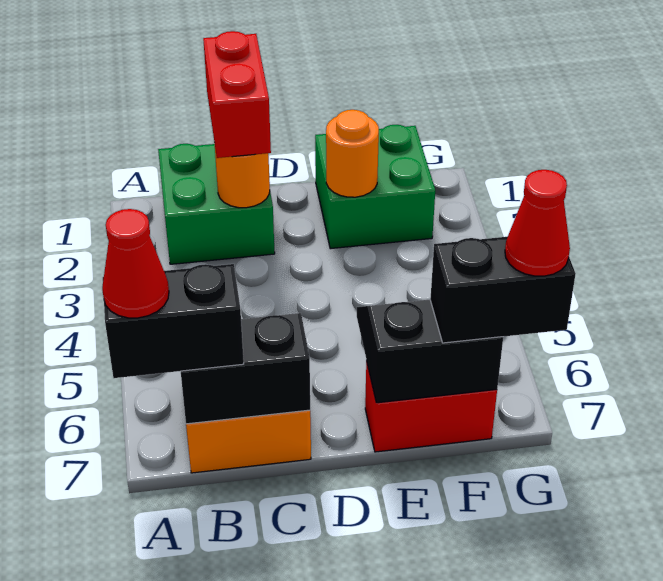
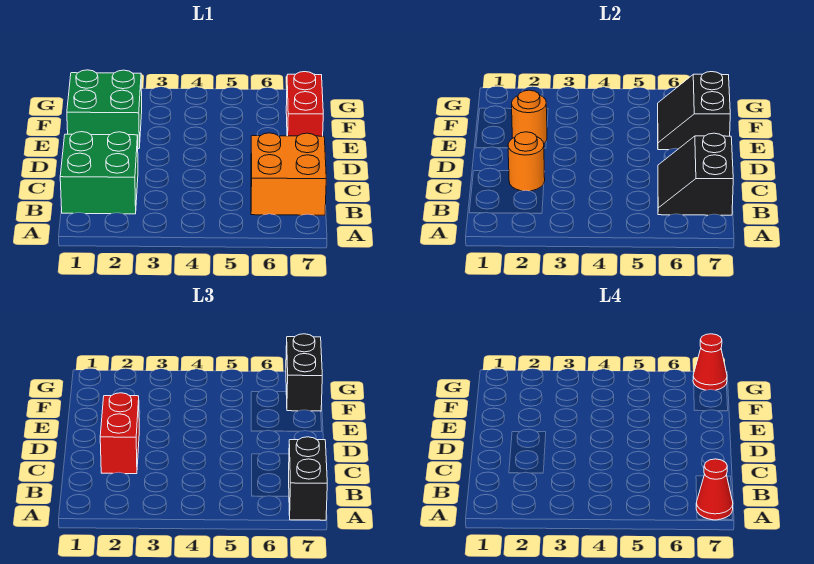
red brick C1:C2 level 3 -> red brick C2:D2 level 3

